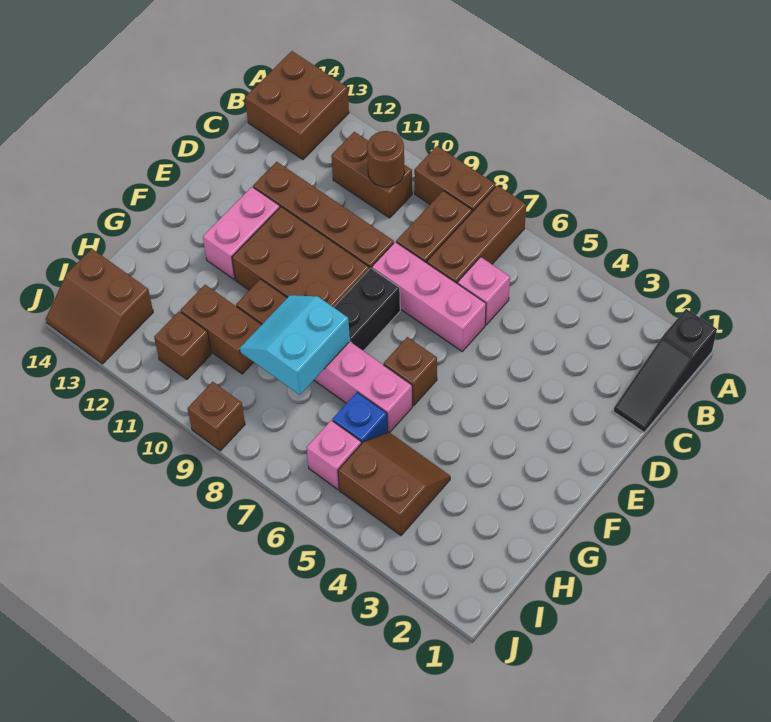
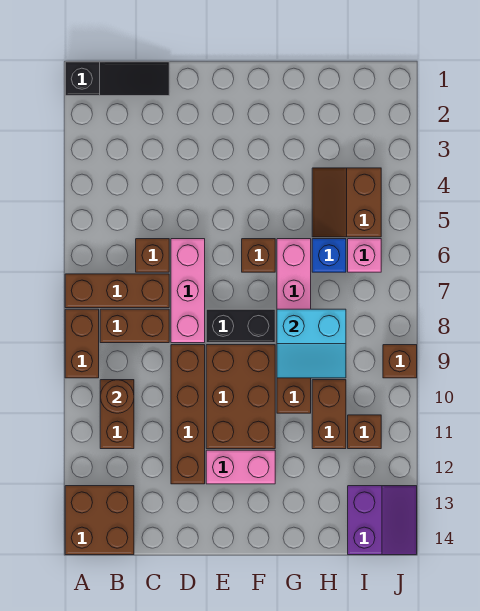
pink brick C6 level 1 -> brown brick C6 level 1
brown slope I13:J14 level 1 top I -> purple slope I13:J14 level 1 top I

